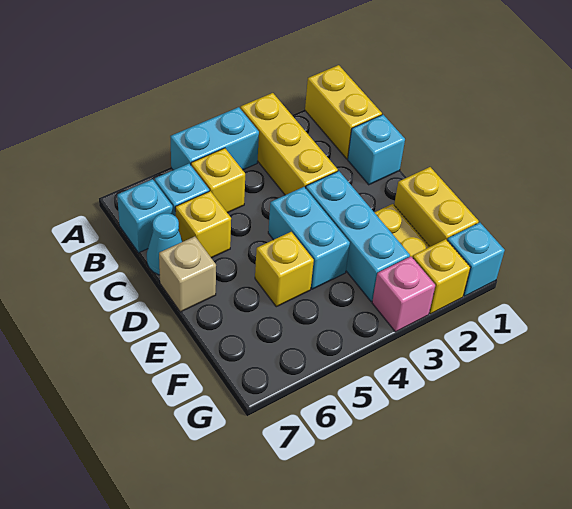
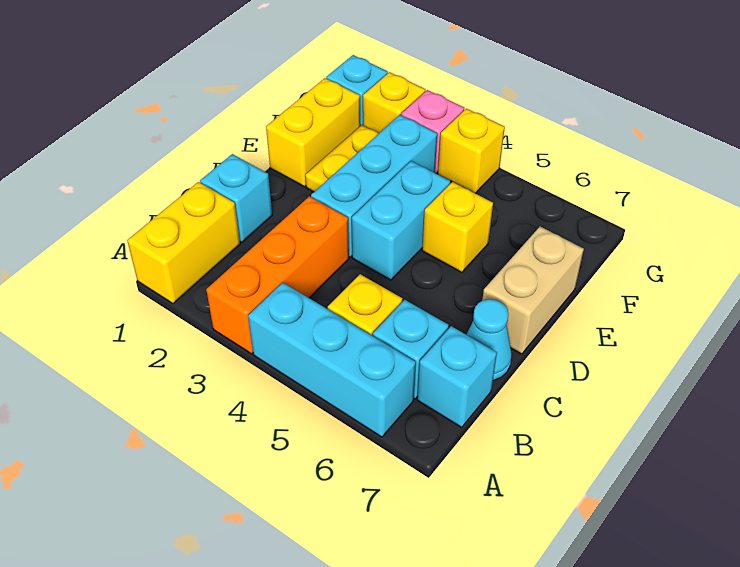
yellow brick A3:C3 level 1 -> orange brick A3:C3 level 1
cyan brick A4:A5 level 1 -> cyan brick A4:A6 level 1
yellow brick C6 level 1 -> yellow brick G4 level 1
tan brick D7 level 1 -> tan brick D7:E7 level 1

